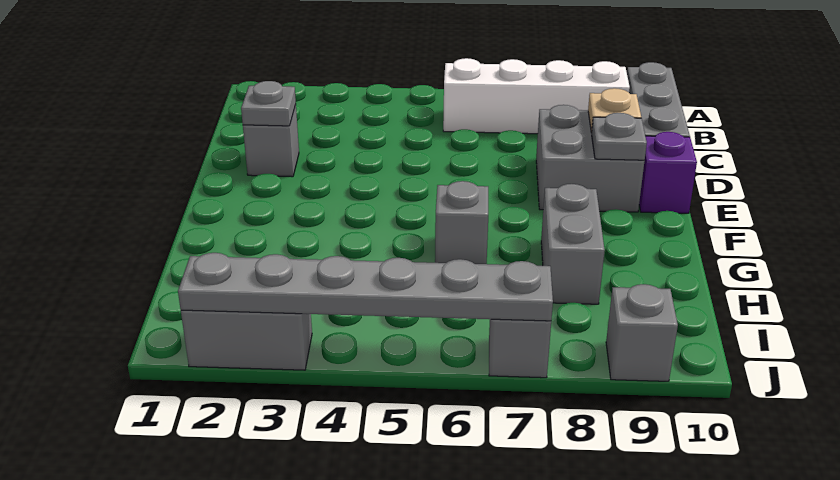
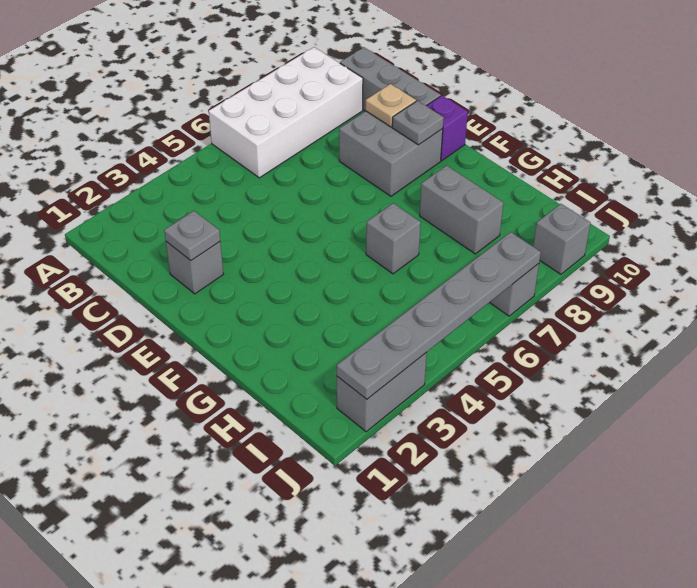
white brick B6:B9 level 1 -> white brick A6:B9 level 1

